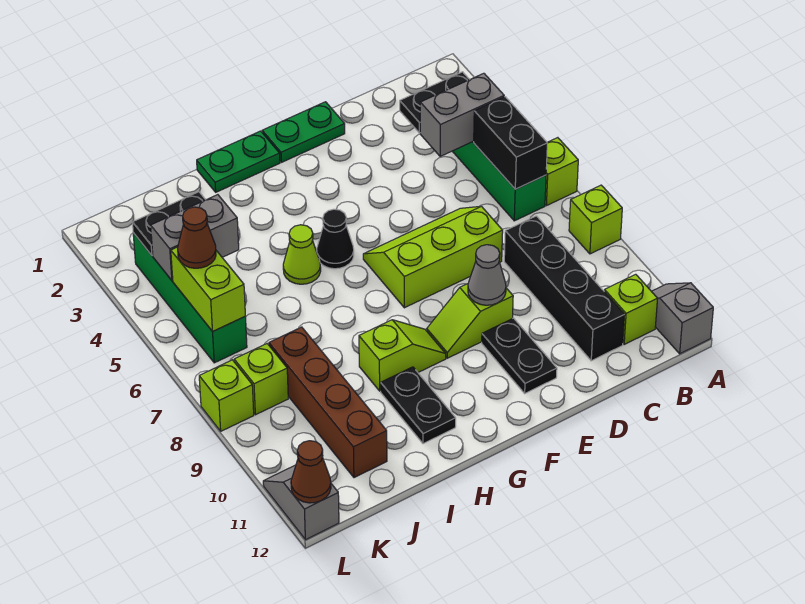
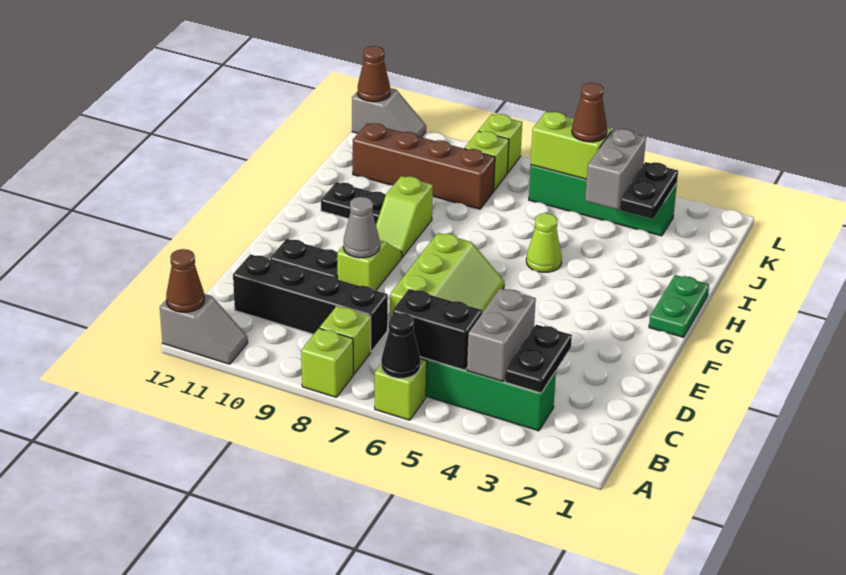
none -> brown cone A12 level 2
lime brick B11 level 1 -> lime brick B8 level 1
green plate E1:F1 level 1 -> none
black cone G5 level 1 -> black cone A6 level 2

